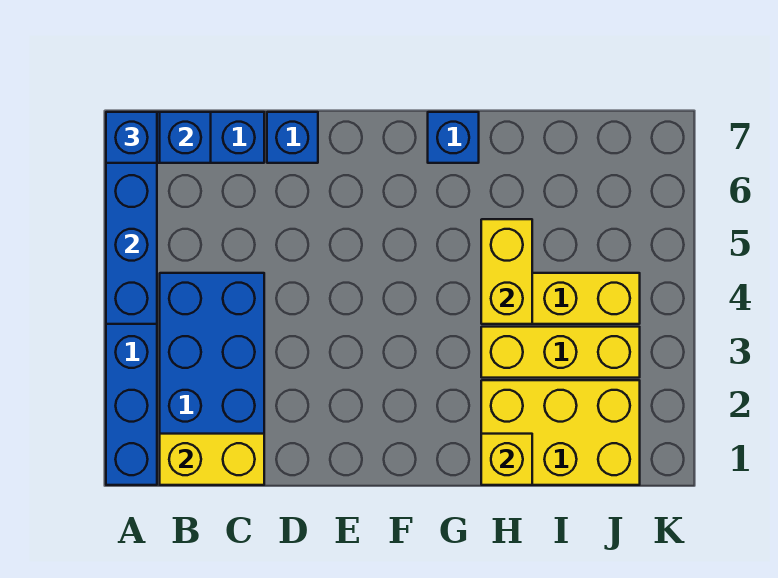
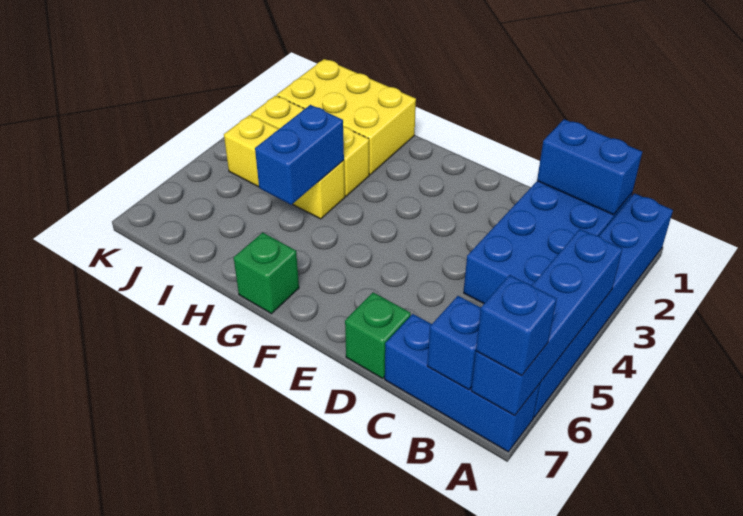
yellow brick B1:C1 level 2 -> blue brick B1:C1 level 2
blue brick D7 level 1 -> green brick D7 level 1
blue brick G7 level 1 -> green brick G7 level 1
yellow brick H1 level 2 -> none
yellow brick H4:H5 level 2 -> blue brick H4:H5 level 2

